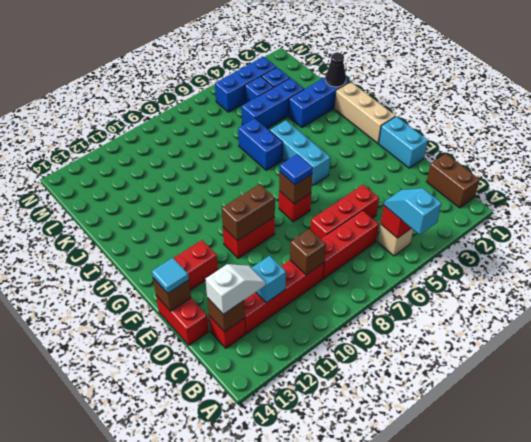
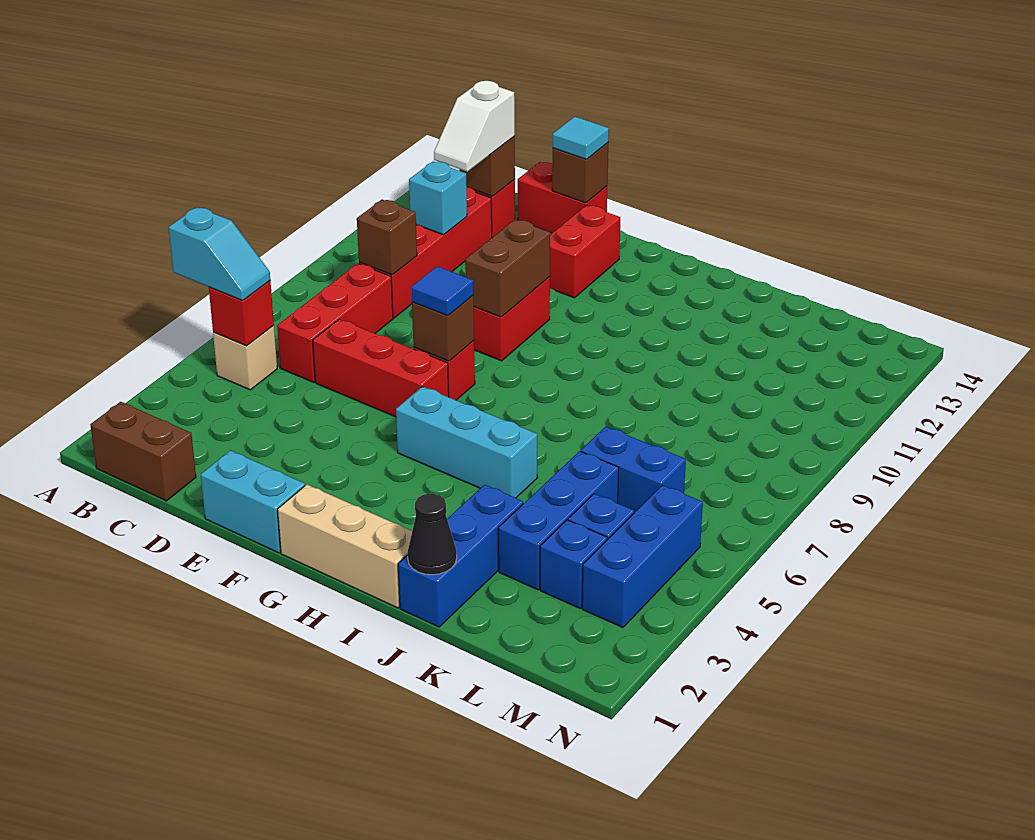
red brick D5:D7 level 1 -> red brick D6:F6 level 1
blue brick I6:J6 level 1 -> blue brick K6:L6 level 1

